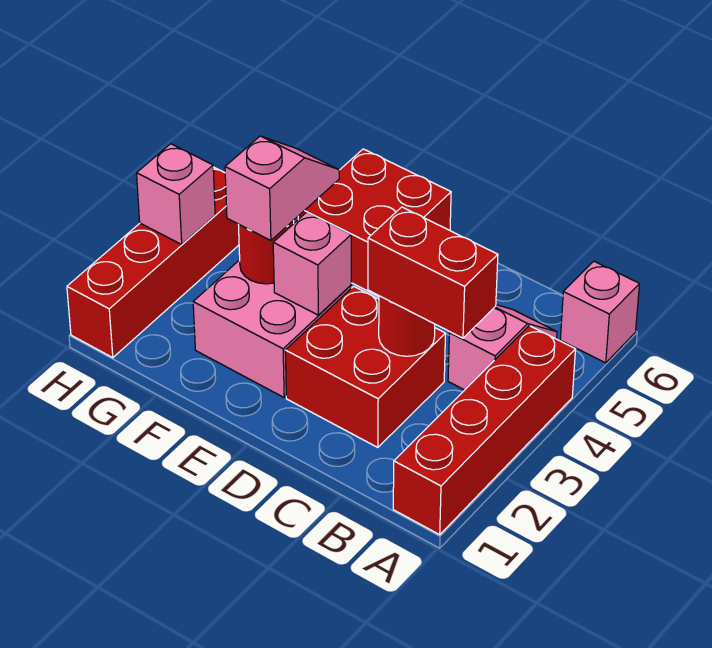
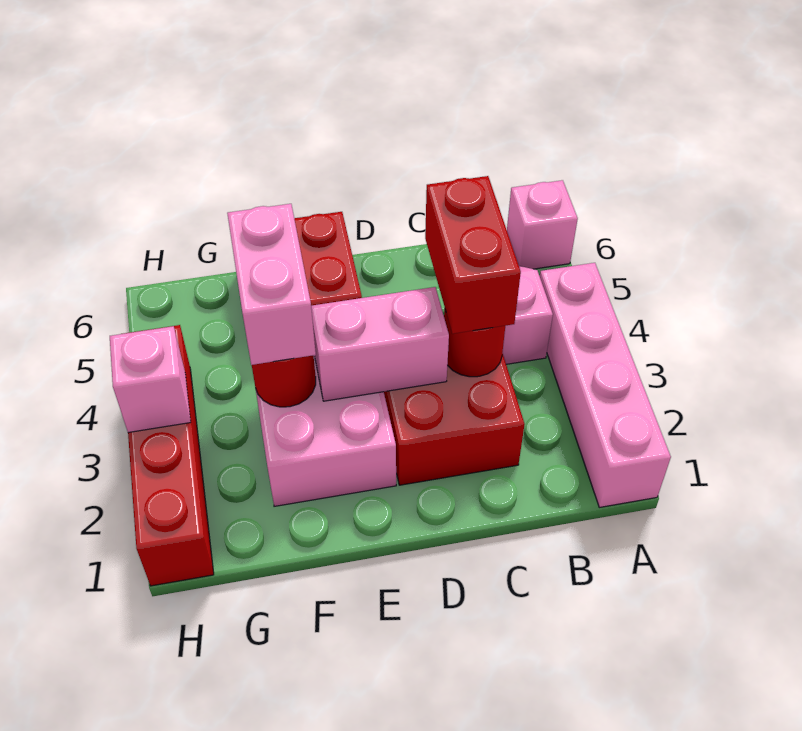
red brick A1:A4 level 1 -> pink brick A1:A4 level 1
red brick B3:C3 level 3 -> red brick C3:C4 level 3
pink brick E3 level 2 -> pink brick D3:E3 level 2
pink slope F3:F4 level 3 top 3 -> pink brick F3:F4 level 3

